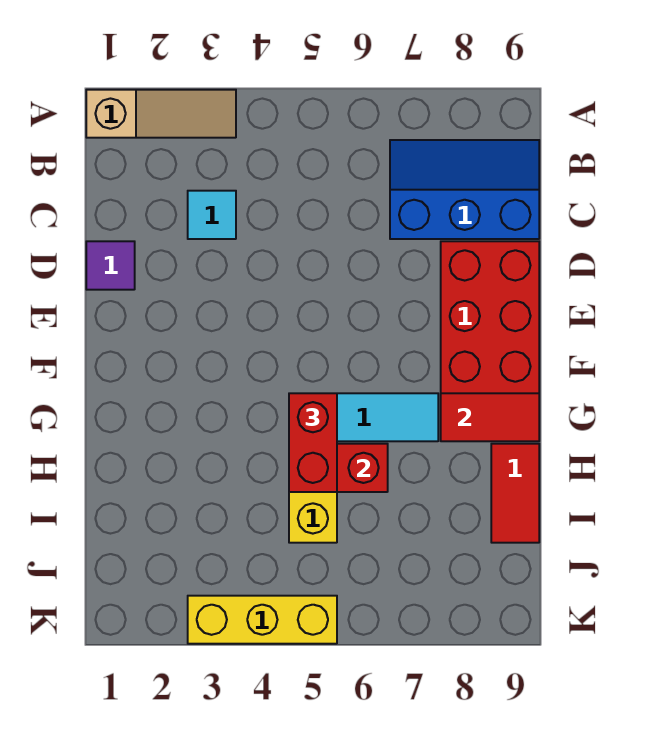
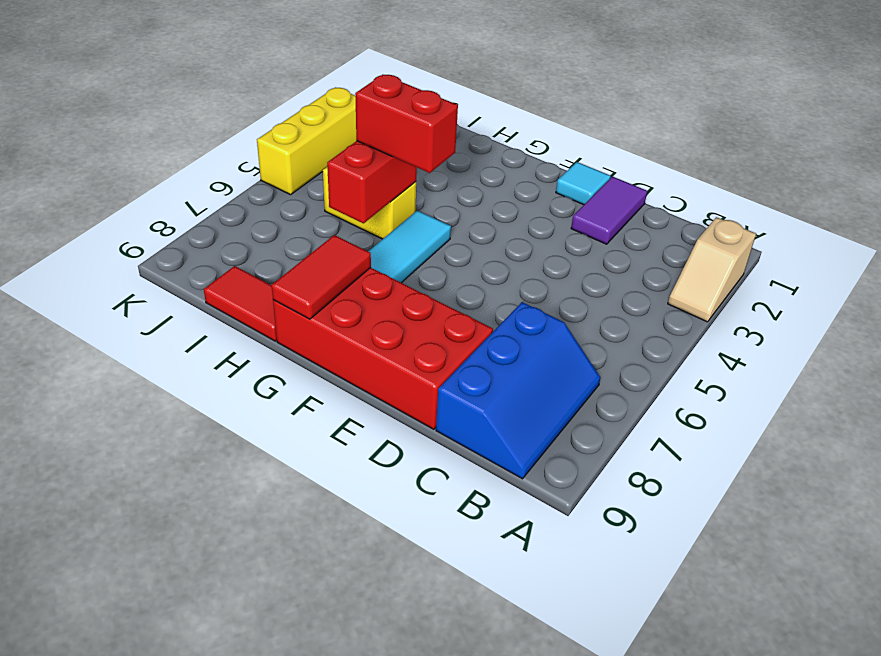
tan slope A1:A3 level 1 top 1 -> tan slope A2:A3 level 1 top 2
cyan tile C3 level 1 -> cyan tile E1 level 1
purple tile D1 level 1 -> purple tile D1:D2 level 1

